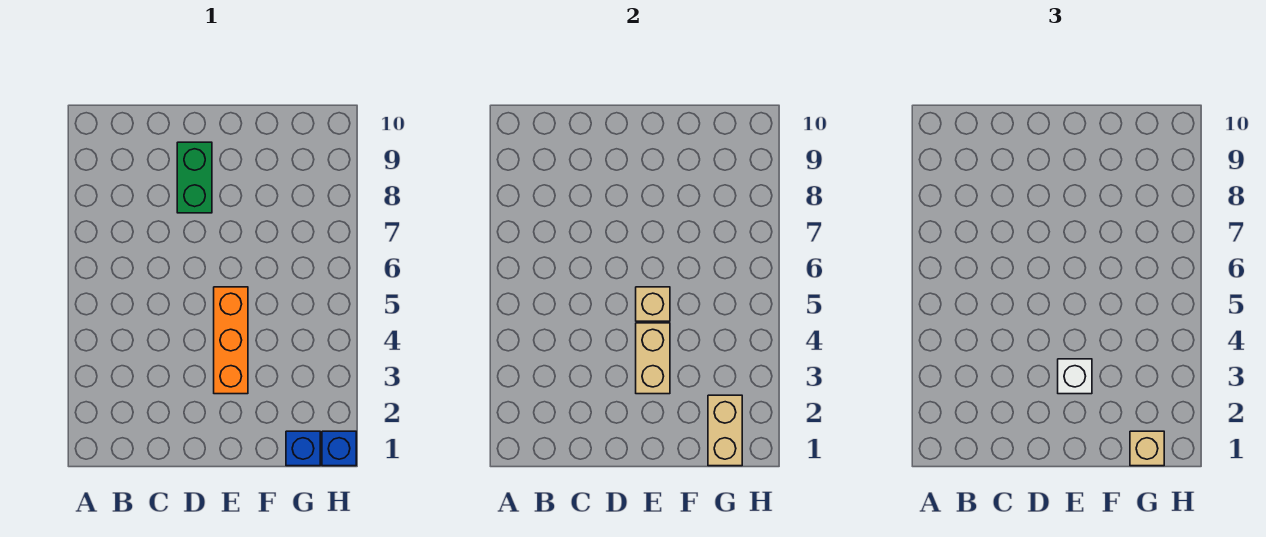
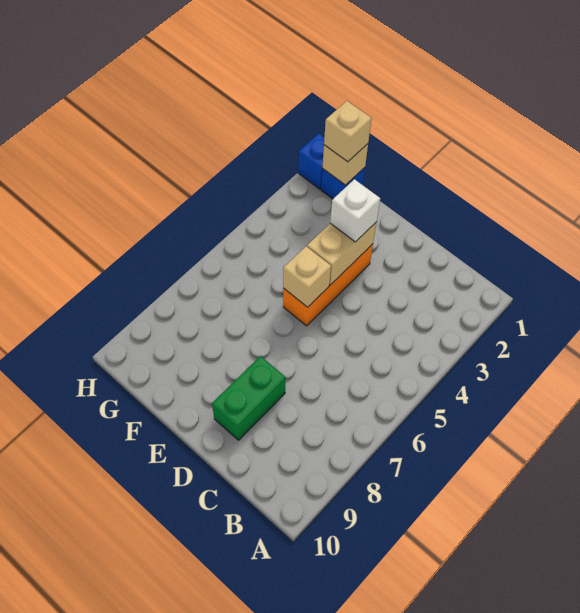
tan brick G1:G2 level 2 -> tan brick G1 level 2

